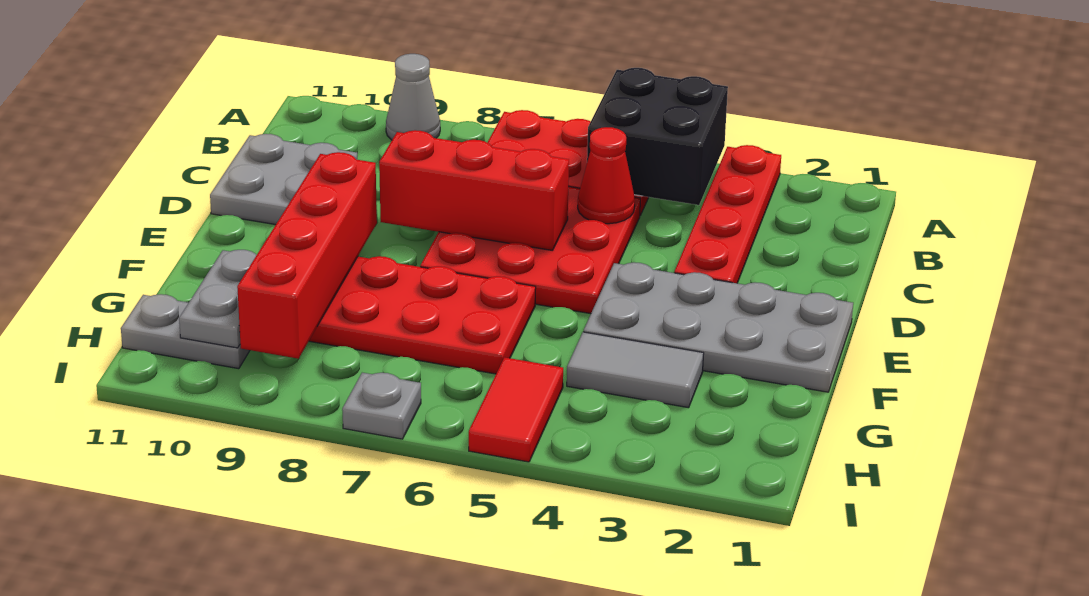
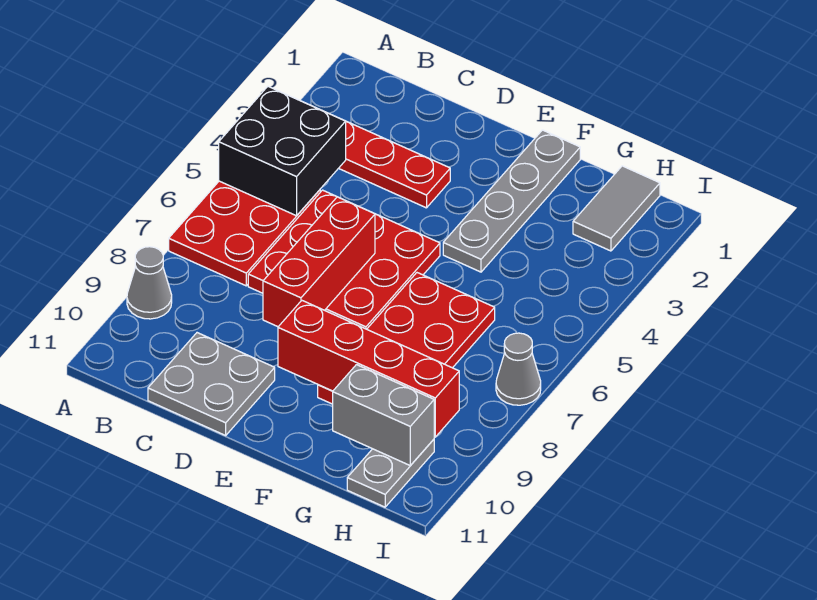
red cone C5 level 2 -> none
grey plate E1:F4 level 1 -> grey plate F1:F4 level 1
grey tile G3:G4 level 1 -> grey tile H1:H2 level 1
grey plate G10:H10 level 2 -> grey brick G10:H10 level 2
red tile H5:I5 level 1 -> none
grey plate I7 level 1 -> grey cone I7 level 1

